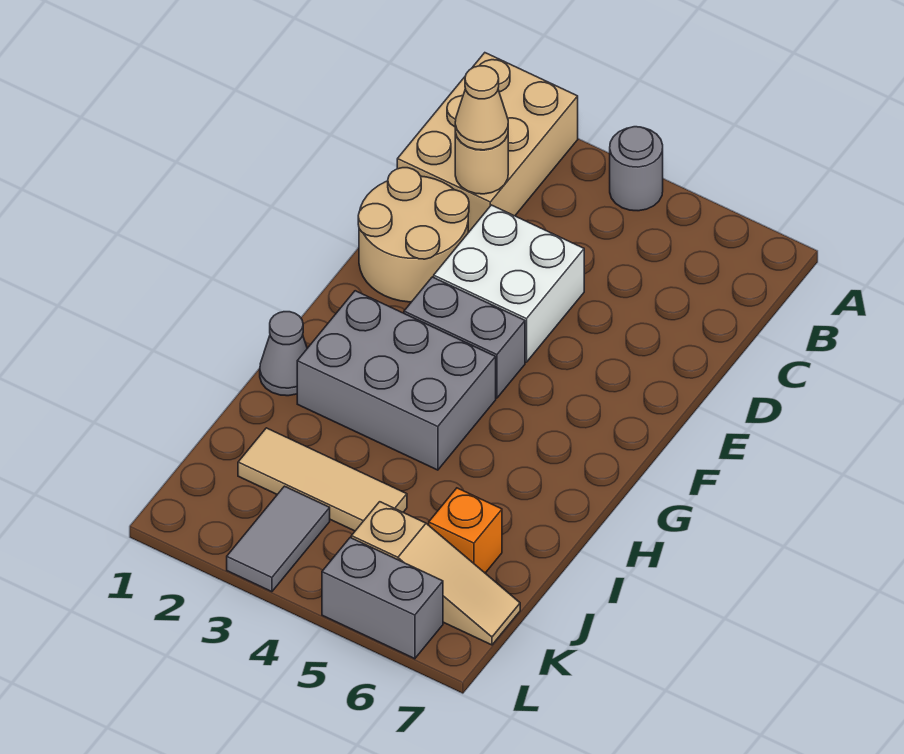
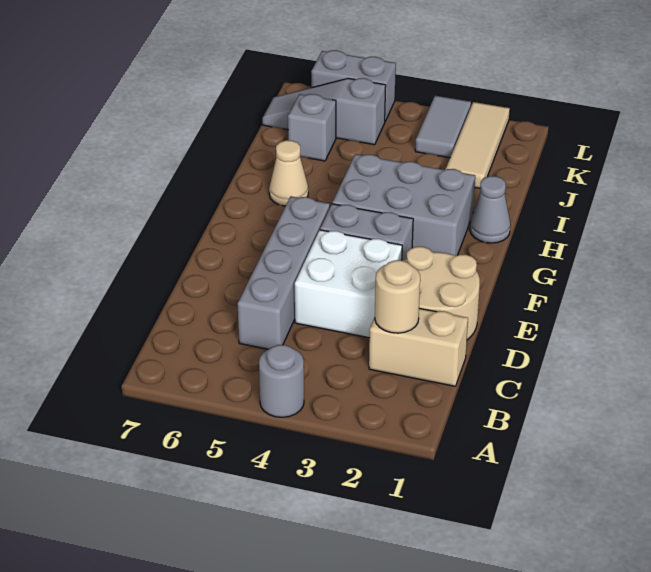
tan brick A1:C2 level 1 -> tan brick C1:C2 level 1
tan cone C2 level 3 -> tan cone H6 level 1
none -> grey brick C5:F5 level 1
tan tile J2:J4 level 1 -> tan tile J2:L2 level 1
orange brick J6 level 1 -> grey brick J6 level 1
tan slope K5:K7 level 1 top 5 -> grey slope K5:K7 level 1 top 5

